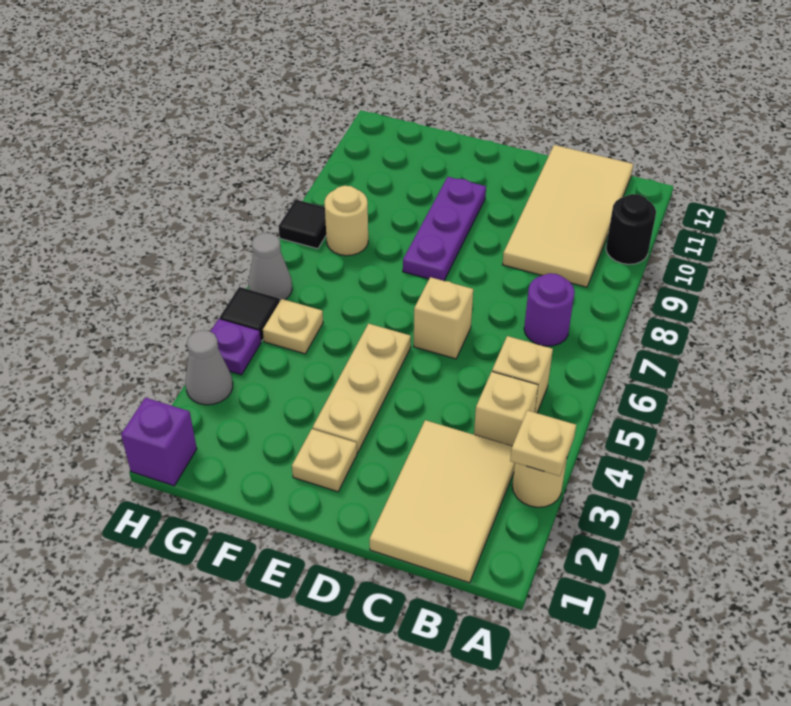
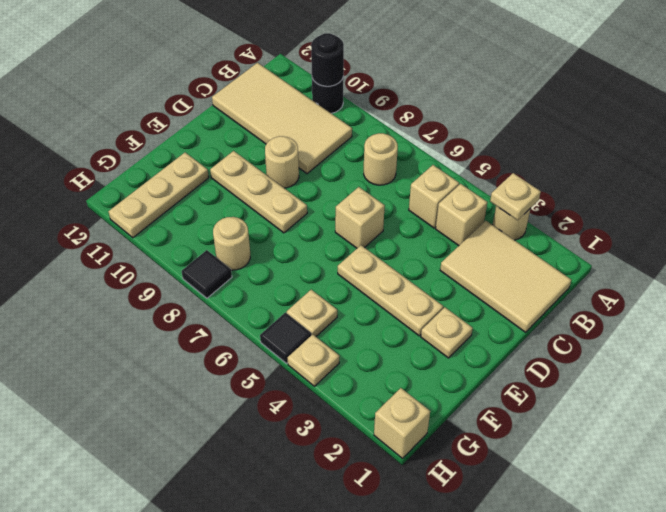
none -> black round brick A10 level 2
purple round brick B7 level 1 -> tan round brick B7 level 1
none -> tan round brick D9 level 1
purple plate E8:E10 level 1 -> tan plate E8:E10 level 1
none -> tan plate F11:H11 level 1
purple brick H1 level 1 -> tan brick H1 level 1
grey cone H3 level 1 -> none
purple plate H4 level 1 -> tan plate H4 level 1
grey cone H6 level 1 -> none

